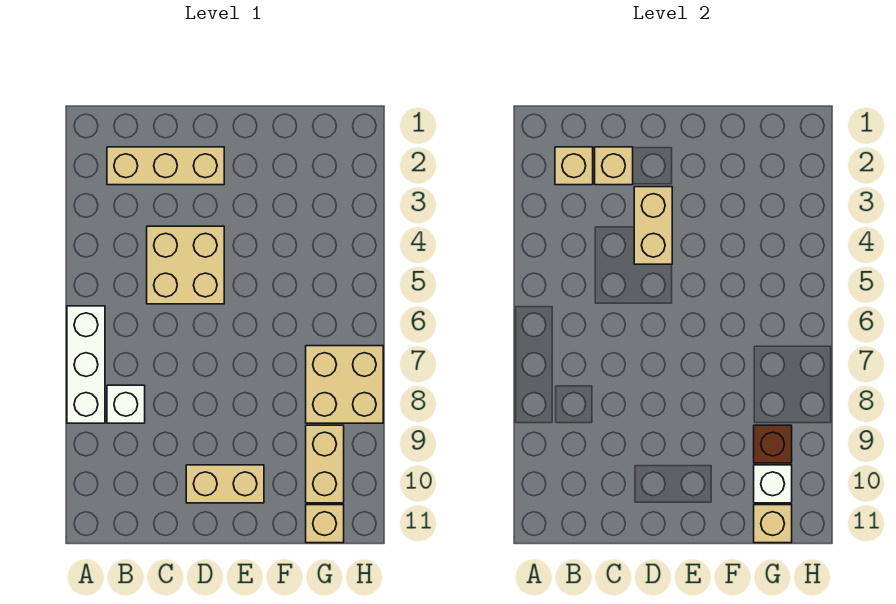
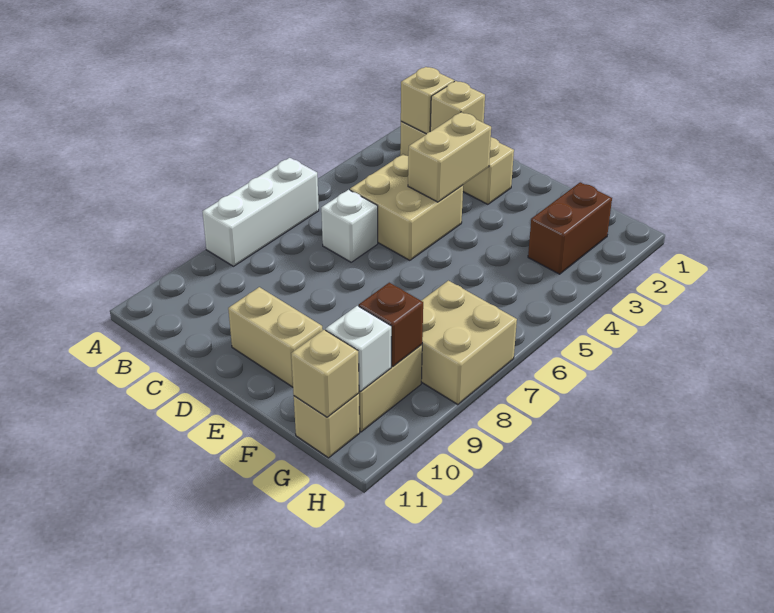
white brick B8 level 1 -> white brick C6 level 1
none -> brown brick G2:G3 level 1

